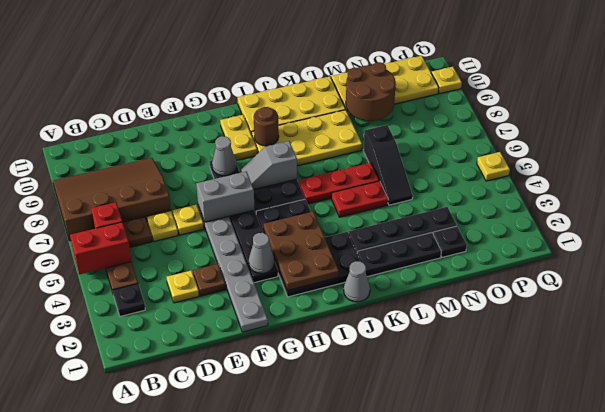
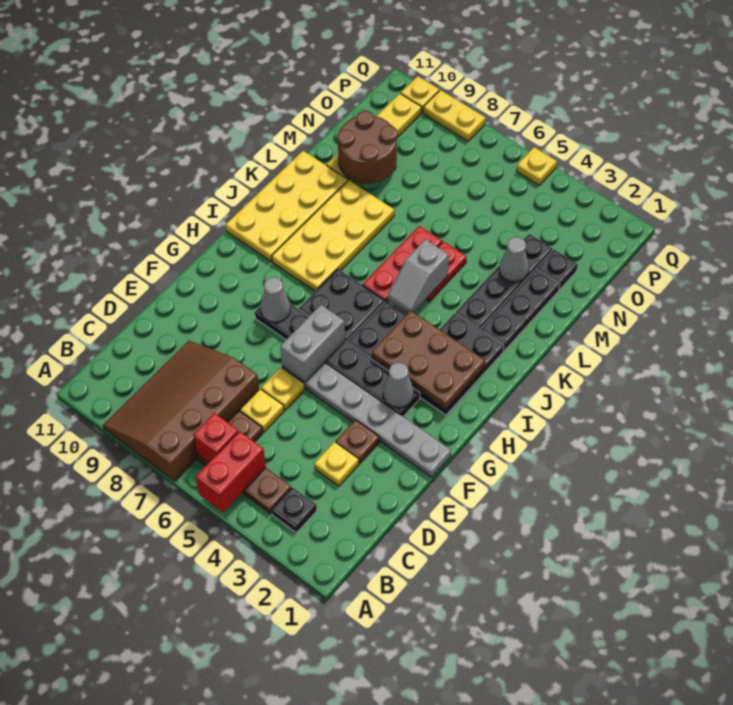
grey slope H7:I7 level 2 top I -> grey slope J5:K5 level 2 top K
yellow plate H9:H10 level 1 -> yellow plate Q8:Q9 level 1
brown round brick I9 level 2 -> none
grey cone J1 level 1 -> grey cone M3 level 2
black slope M5:M7 level 1 top 7 -> none
yellow plate M10:P11 level 1 -> yellow plate M10:P10 level 1

